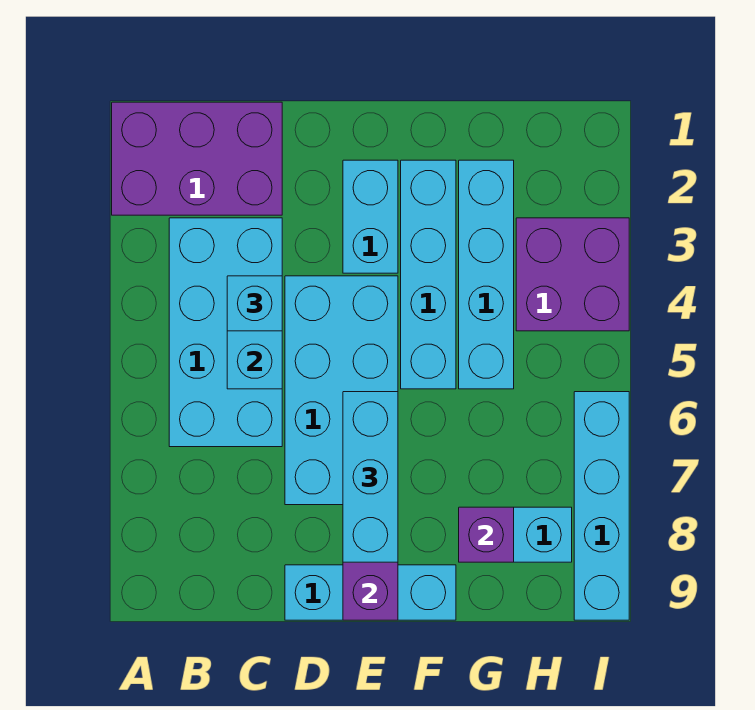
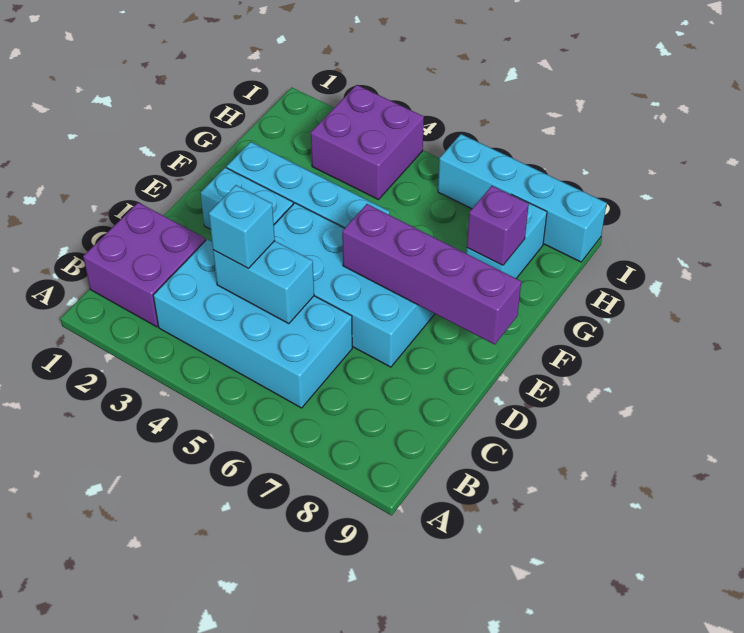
purple brick A1:C2 level 1 -> purple brick B1:C2 level 1
cyan brick D9:F9 level 1 -> none
cyan brick E6:E8 level 3 -> none
cyan brick G2:G5 level 1 -> none

